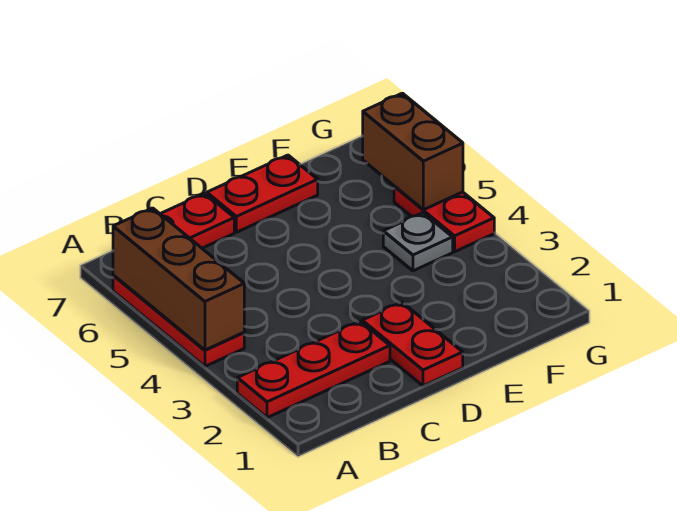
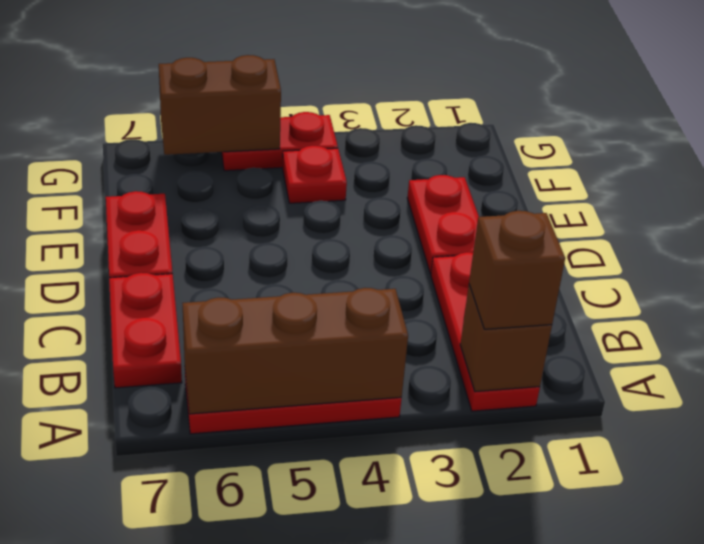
none -> brown brick A2 level 2
none -> brown brick A2 level 3
red plate D1:D2 level 1 -> red plate D2:E2 level 1
grey plate F4 level 1 -> red plate F4 level 1

